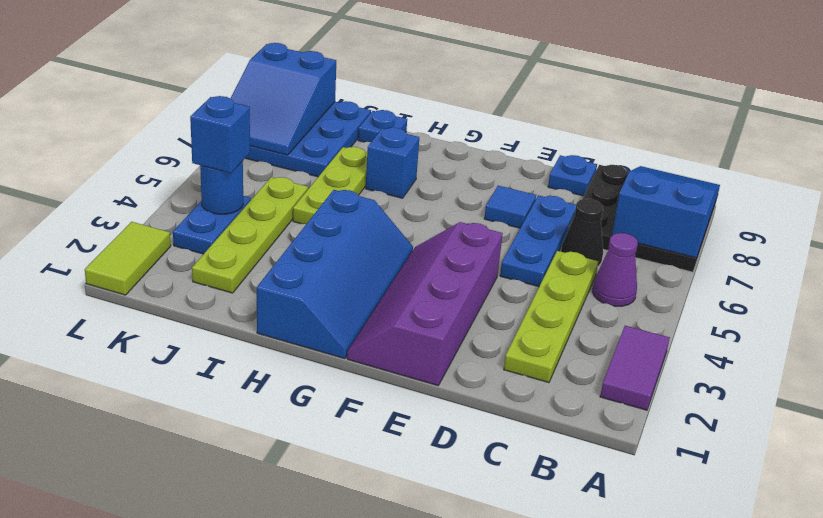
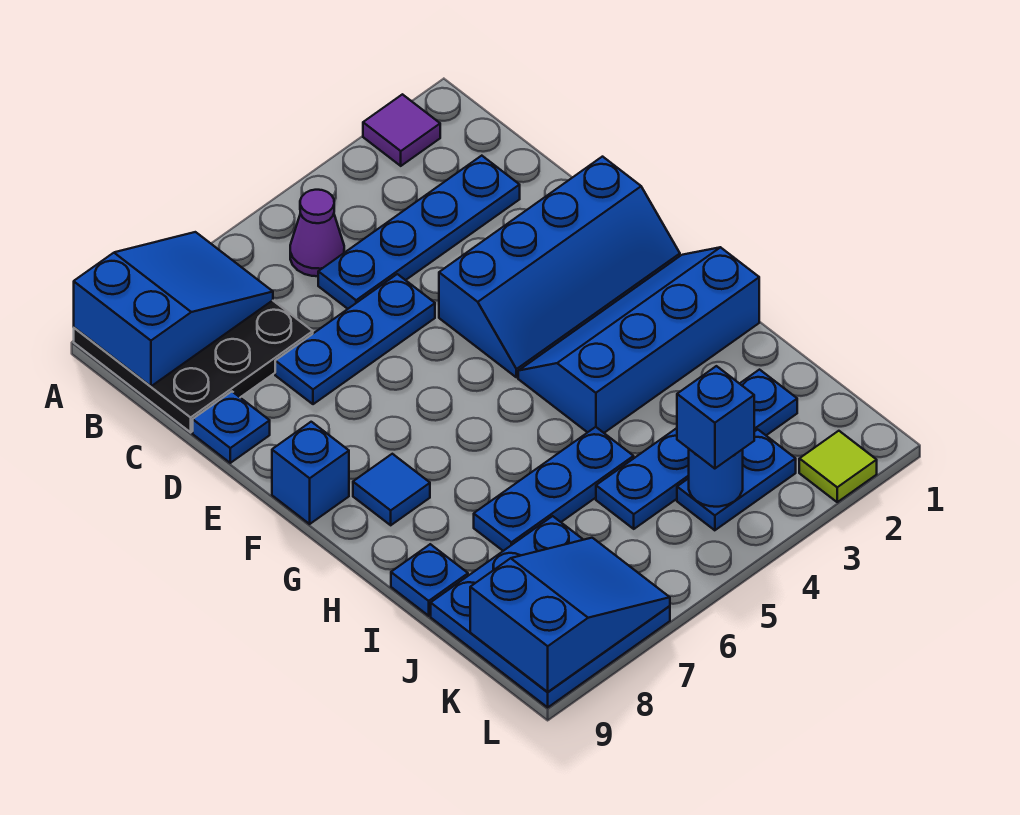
purple tile A2:A3 level 1 -> purple tile A2 level 1
blue slope A7:B9 level 2 top 7 -> blue slope A7:B9 level 2 top 9
lime plate C2:C5 level 1 -> blue plate C2:C5 level 1
black cone C6 level 1 -> none
purple slope E1:F4 level 1 top E -> blue slope E1:F4 level 1 top E
blue tile E7 level 1 -> blue tile G8 level 1
blue brick H7 level 1 -> blue brick F9 level 1
lime plate I5:I7 level 1 -> blue plate I5:I7 level 1
lime plate J2:J5 level 1 -> blue plate J2:J5 level 1
lime tile L1:L2 level 1 -> lime tile L2 level 1

